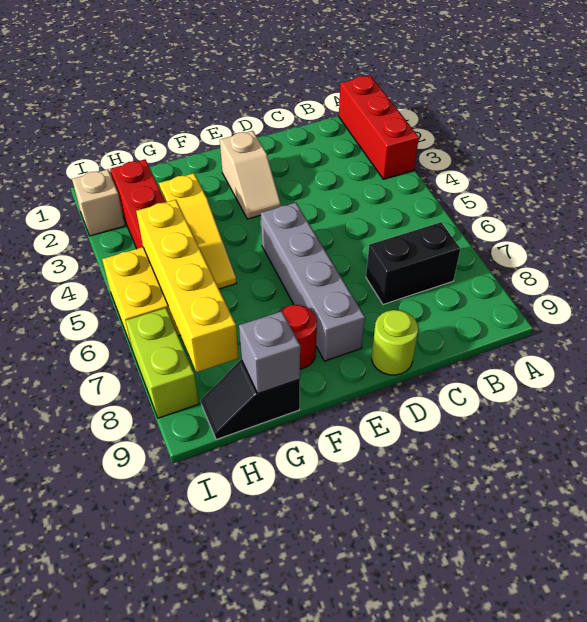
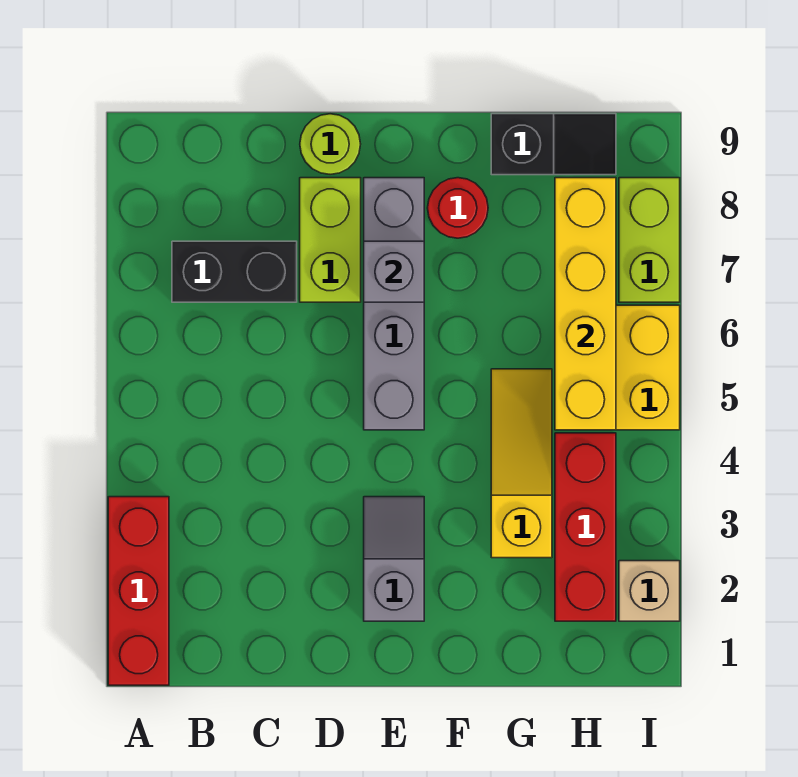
none -> lime brick D7:D8 level 1
tan slope E2:E3 level 1 top 2 -> grey slope E2:E3 level 1 top 2
grey brick G9 level 2 -> grey brick E7 level 2

